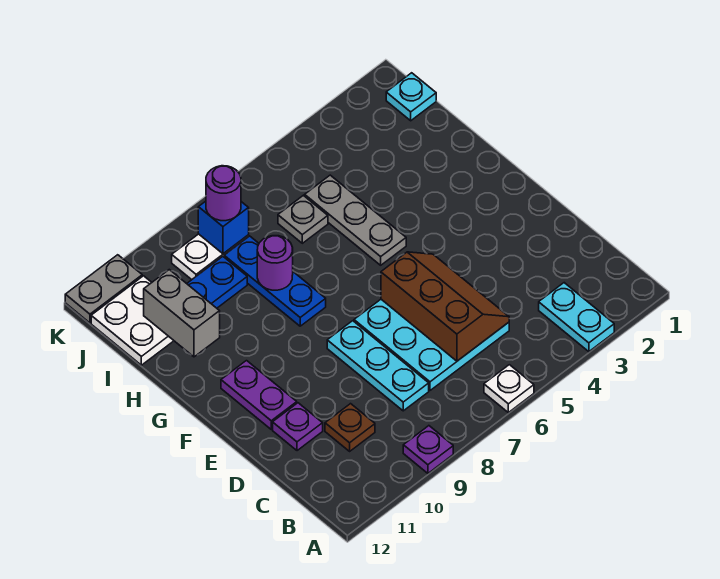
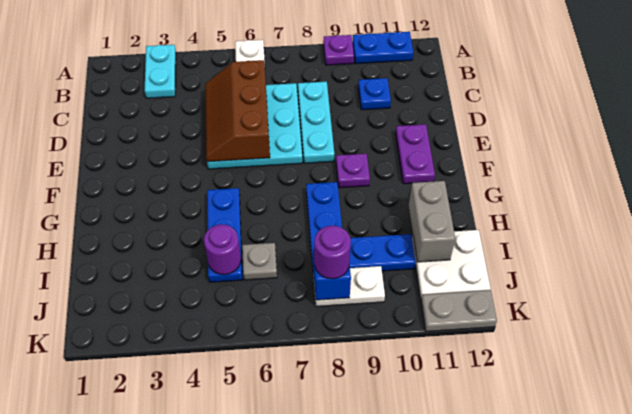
none -> blue plate A10:A11 level 1
brown plate C10 level 1 -> blue plate C10 level 1
purple plate D11 level 1 -> purple plate F9 level 1
grey plate G5:I5 level 1 -> blue plate G5:I5 level 1
purple round brick H8 level 2 -> purple round brick I5 level 2
cyan plate J1 level 1 -> none

